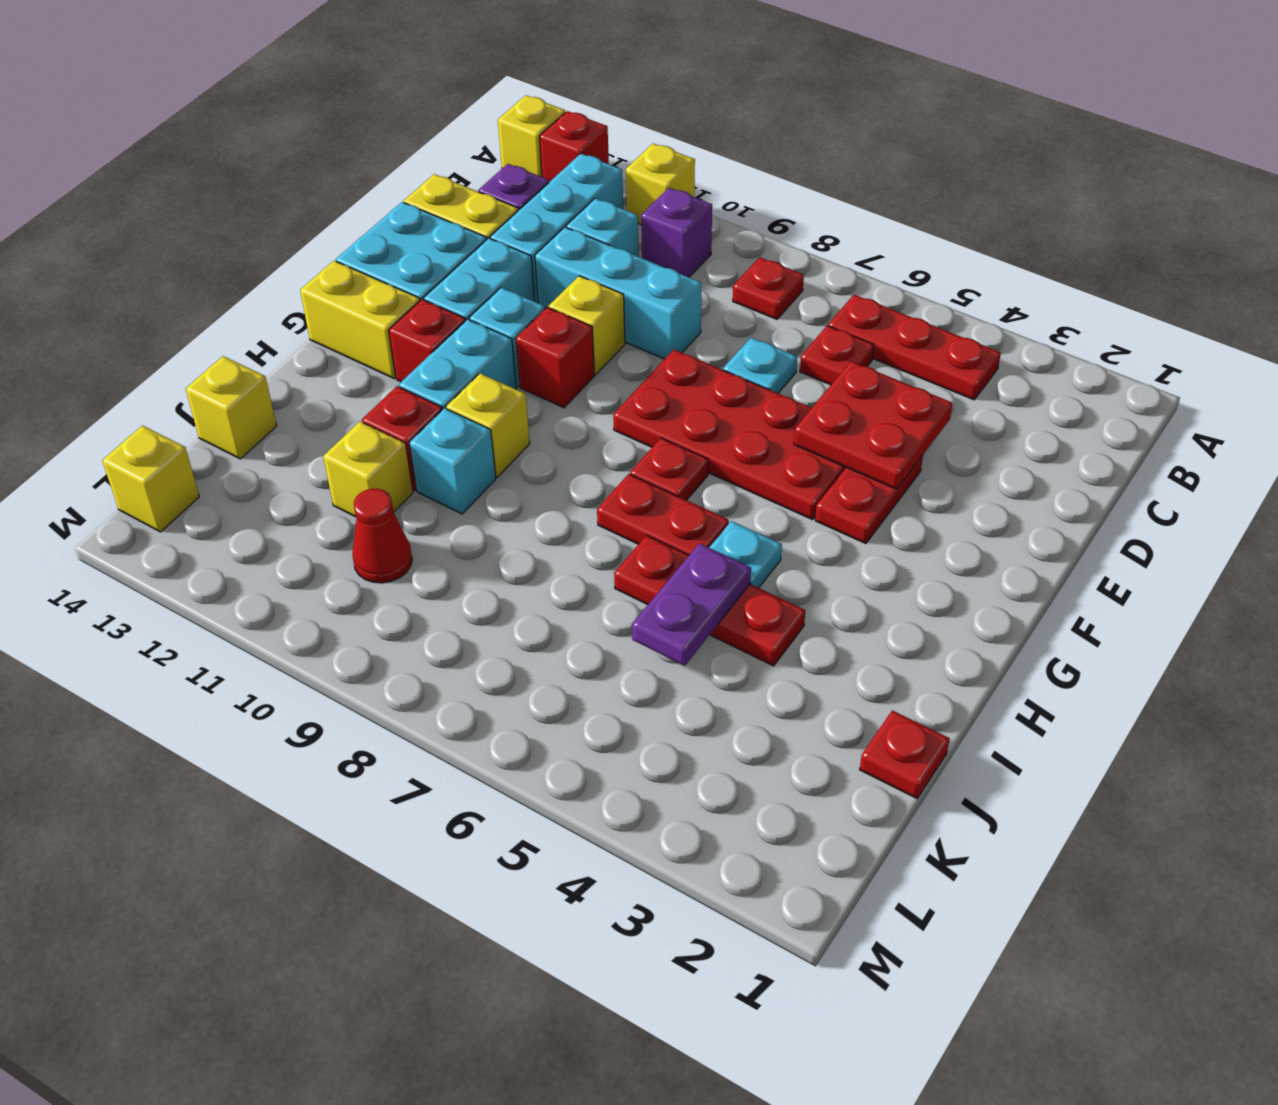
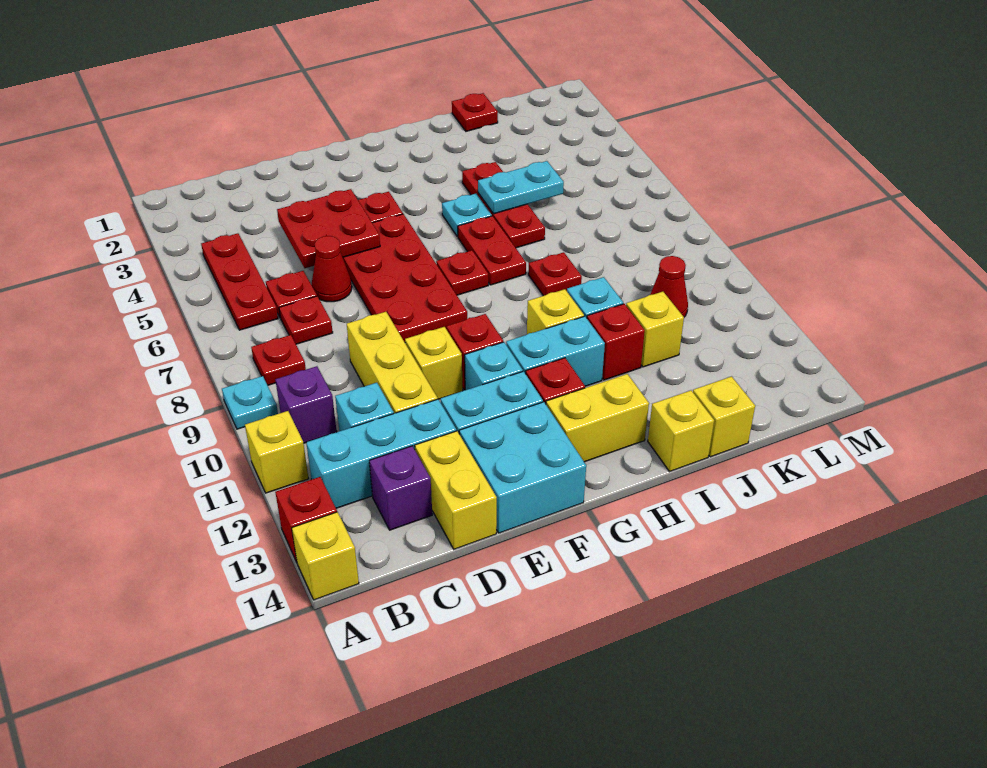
none -> red plate C7 level 1
none -> red cone D6 level 1
cyan plate D7 level 1 -> cyan plate A9 level 1
cyan brick D9:D11 level 1 -> yellow brick D9:D11 level 1
yellow brick G13:G14 level 1 -> yellow brick G13:H13 level 1
purple plate I5:J5 level 2 -> cyan plate I5:J5 level 2
none -> red plate I8 level 1
yellow brick L14 level 1 -> yellow brick I14 level 1

